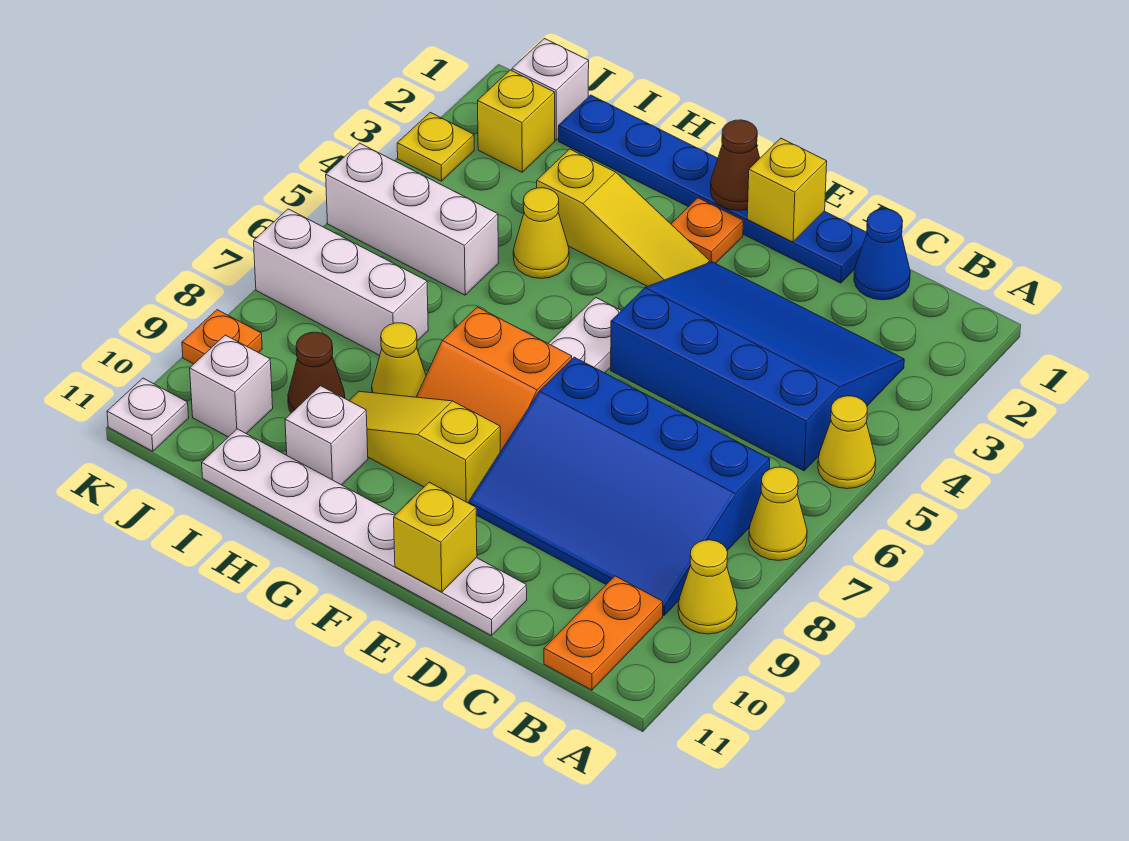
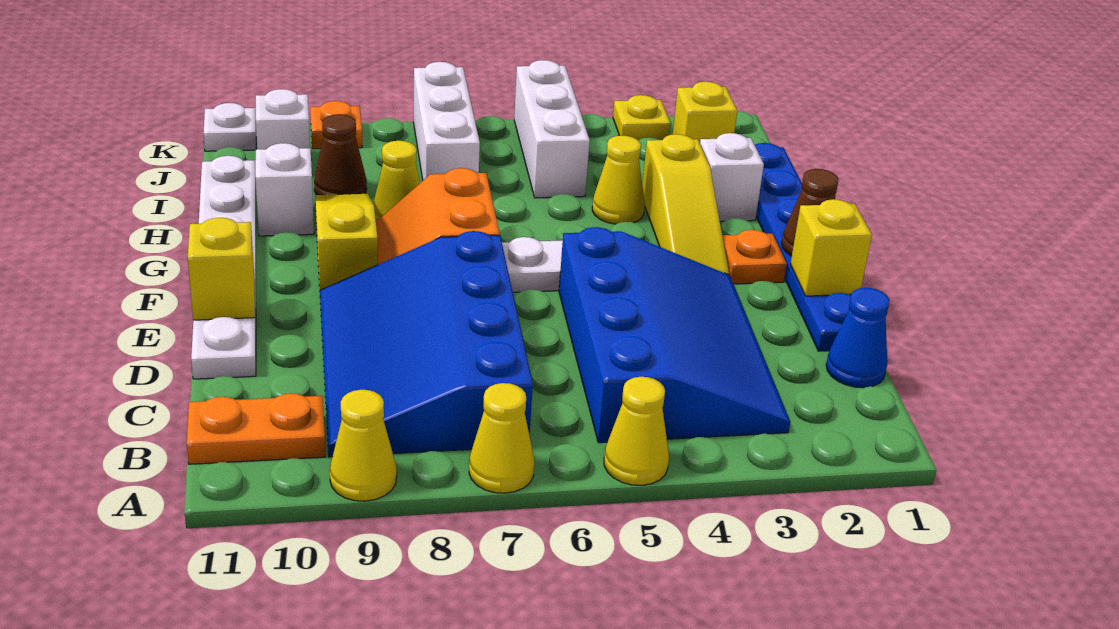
white brick J1 level 1 -> white brick H2 level 1

